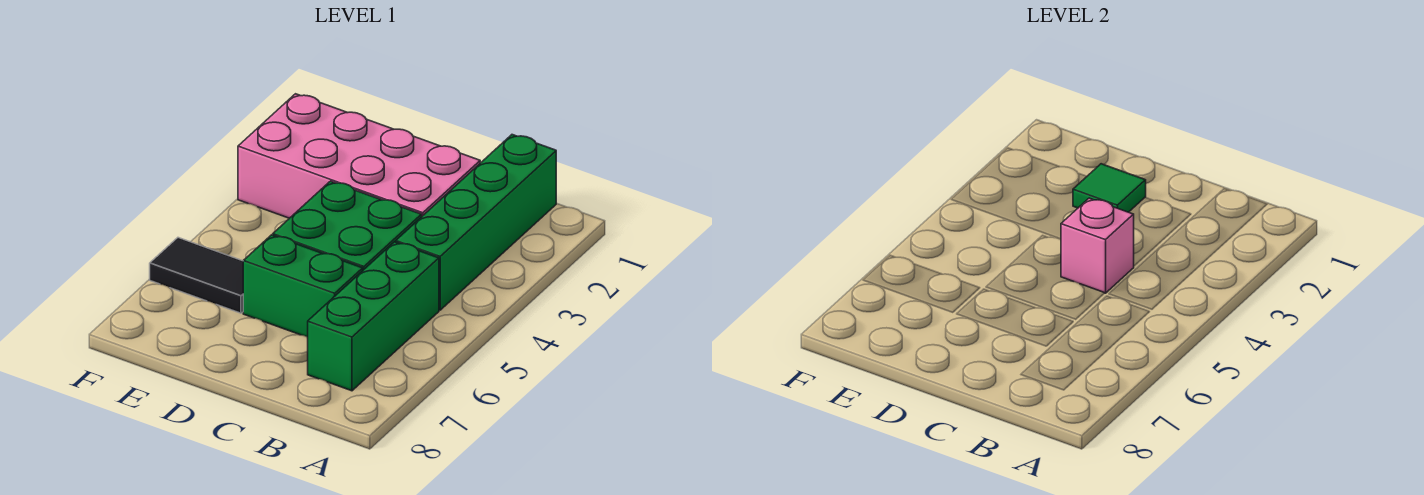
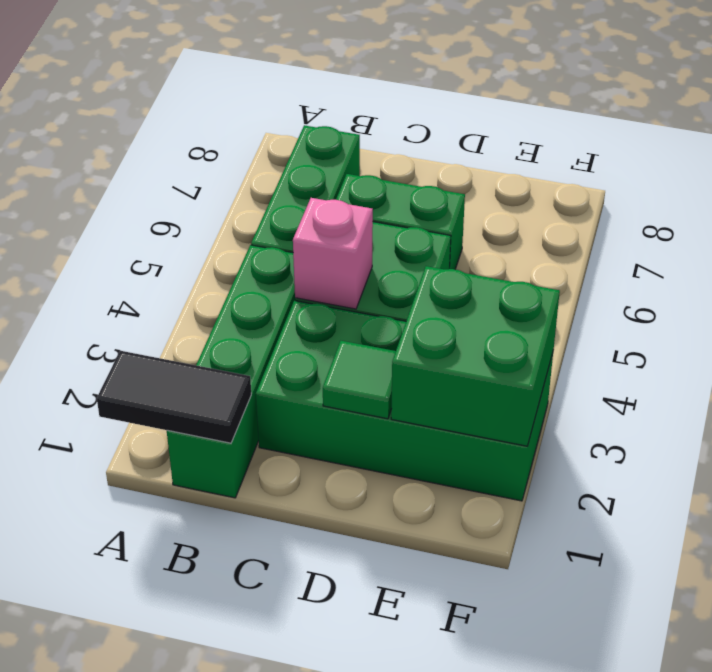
pink brick C2:F3 level 1 -> green brick C2:F3 level 1
none -> green brick E2:F3 level 2
black tile E6:F6 level 1 -> black tile A1:B1 level 2

